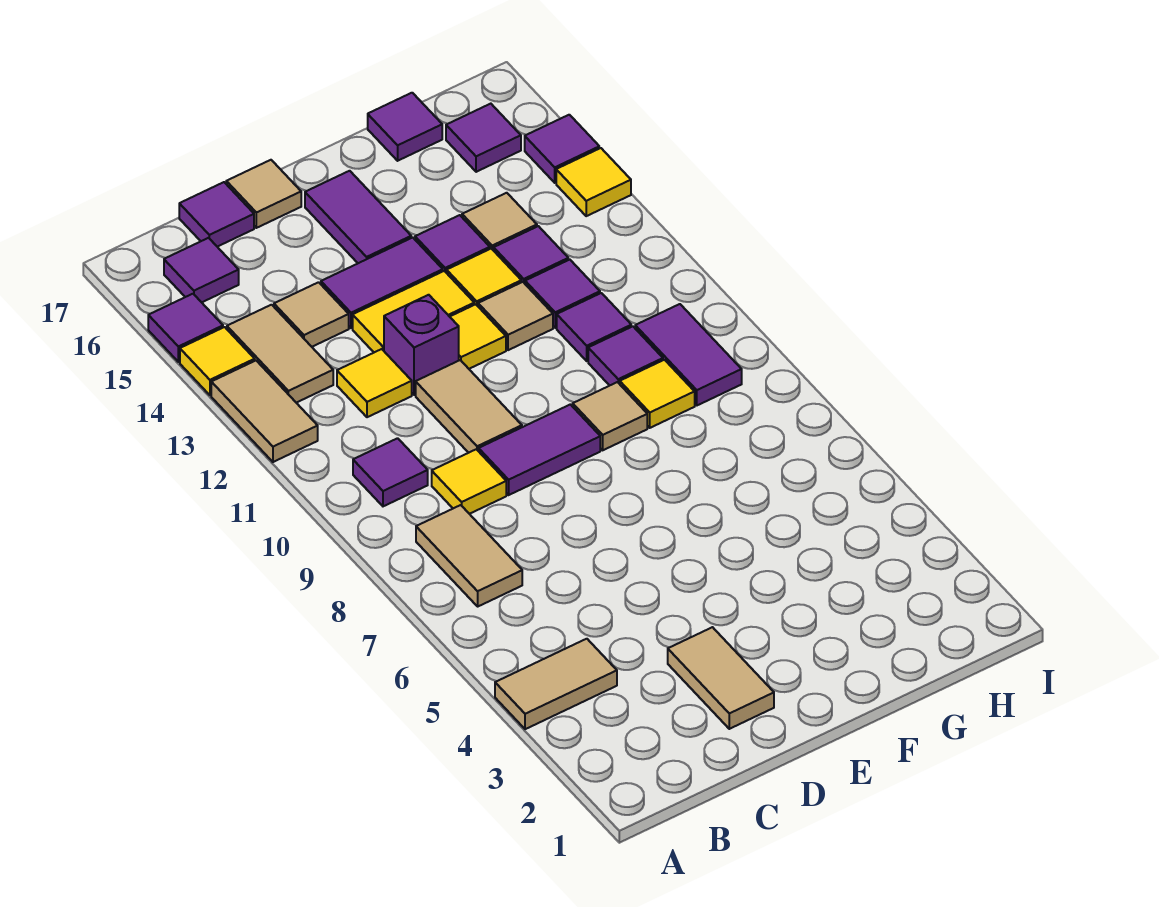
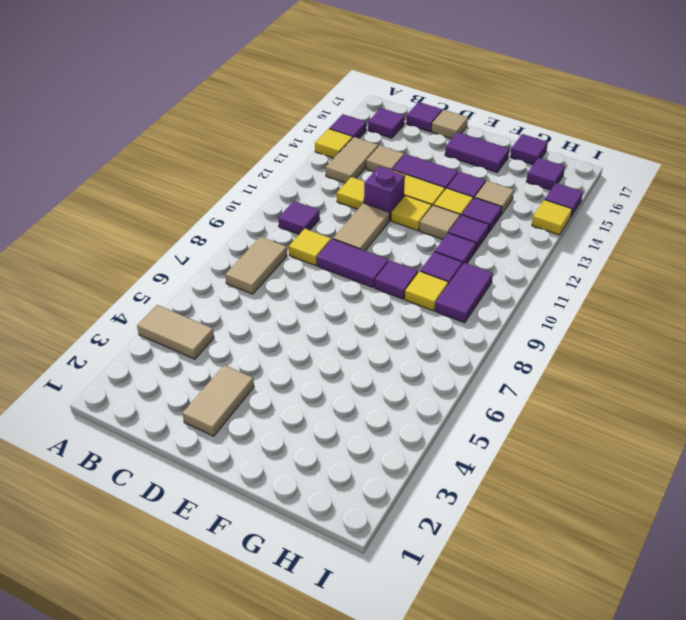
tan tile A12:A13 level 1 -> none
purple tile E15:E16 level 1 -> purple tile E16:F16 level 1
tan tile F9 level 1 -> purple tile F9 level 1

